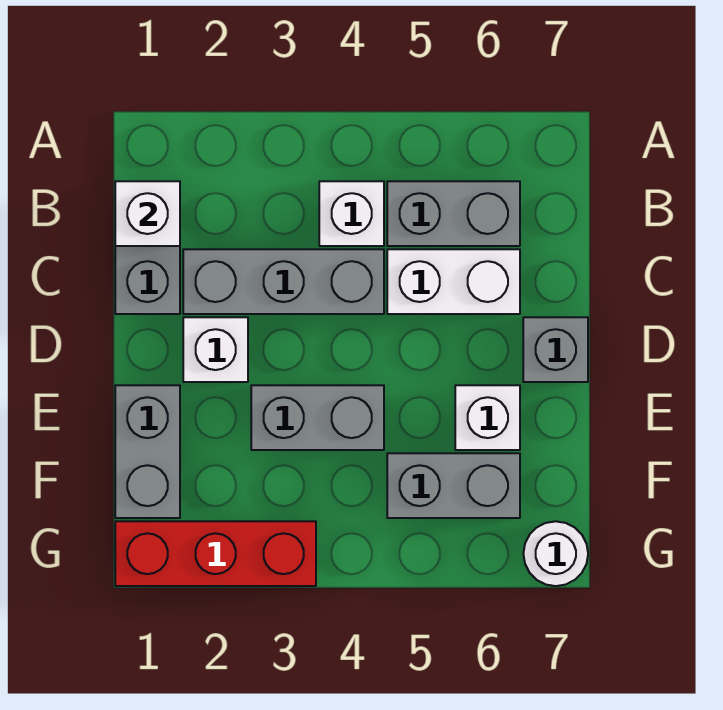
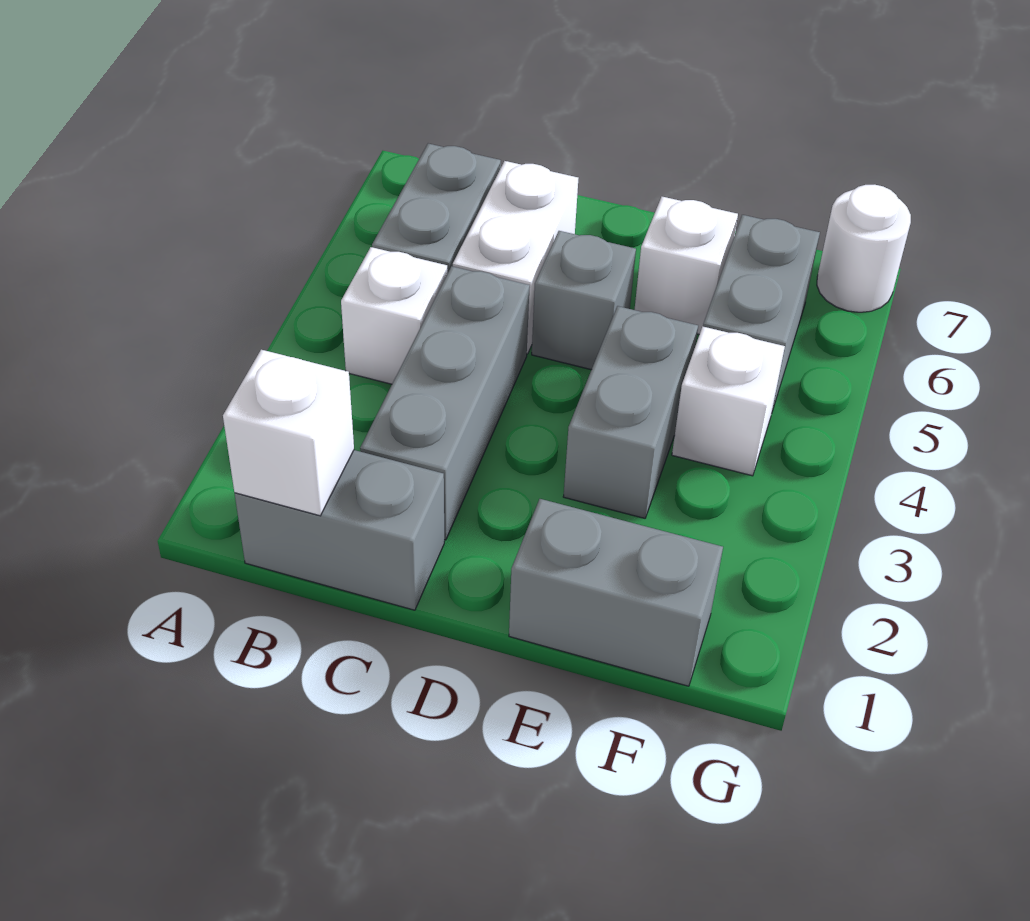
white brick D2 level 1 -> white brick F4 level 1
grey brick D7 level 1 -> grey brick D5 level 1
red brick G1:G3 level 1 -> none

